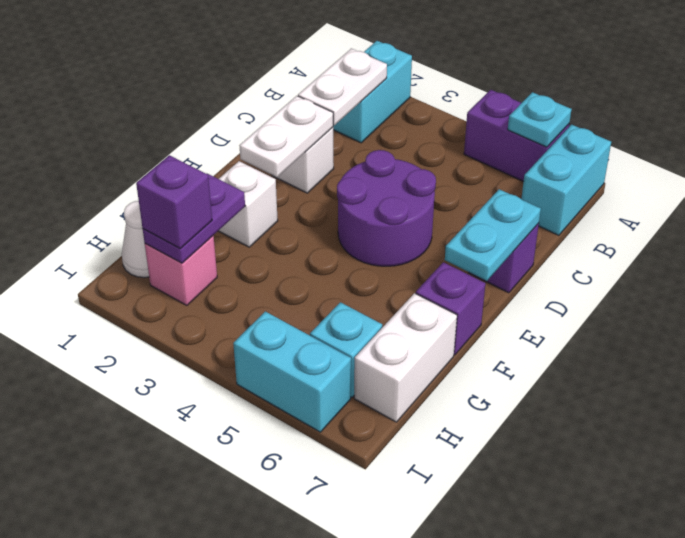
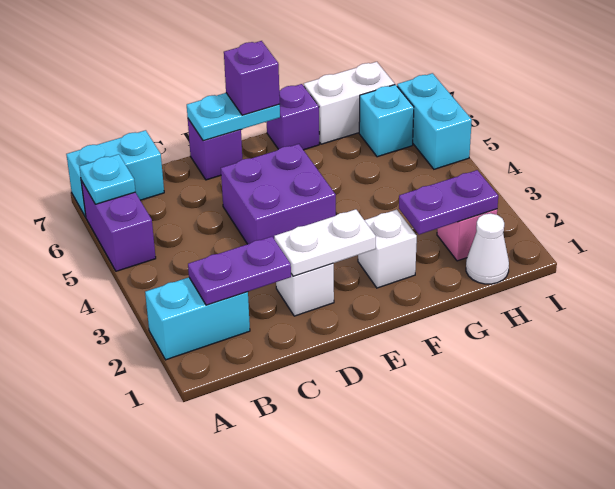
white plate B2:C2 level 2 -> purple plate B2:C2 level 2
purple round brick D4:E5 level 1 -> purple brick D4:E5 level 1
purple brick H2 level 3 -> purple brick E7 level 3

